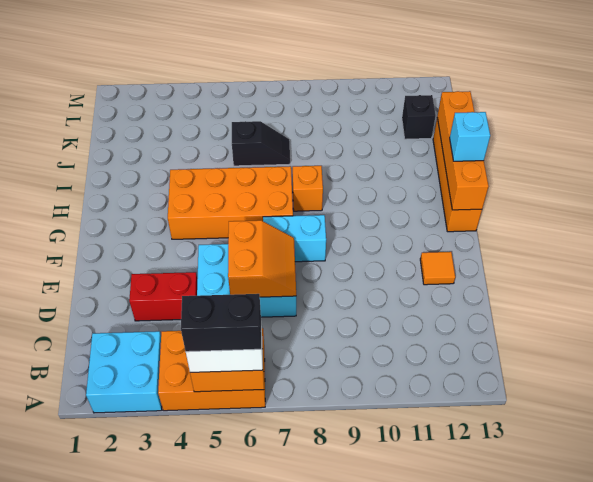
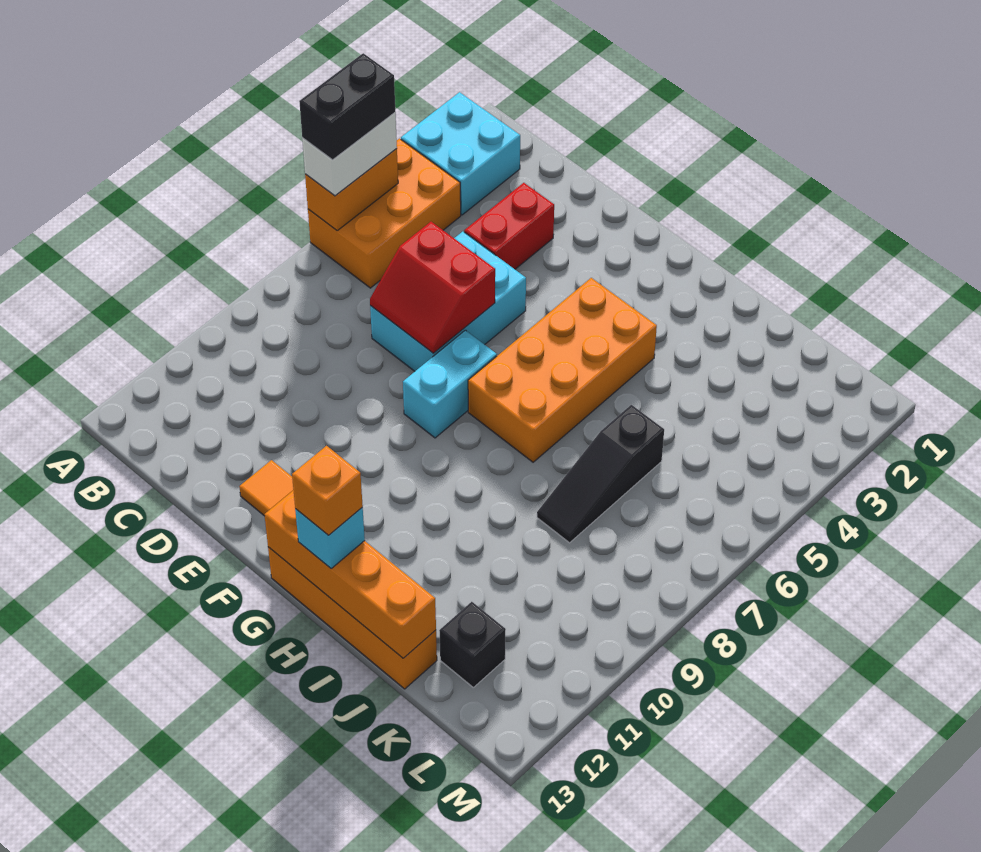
orange slope D6:E7 level 2 top 6 -> red slope D6:E7 level 2 top 6
orange brick H8 level 1 -> orange brick H13 level 4
black slope J6:J7 level 1 top 6 -> black slope J6:J8 level 1 top 6

